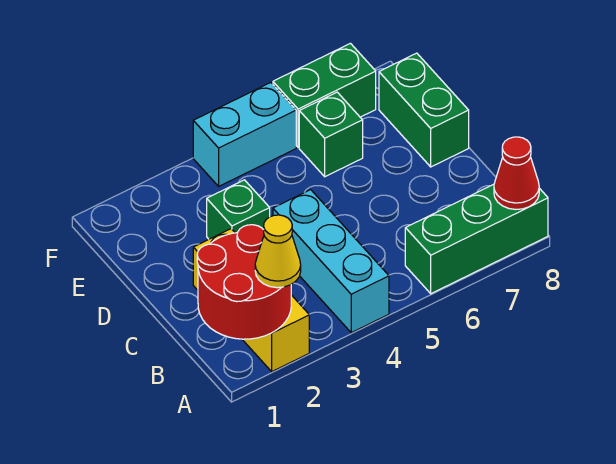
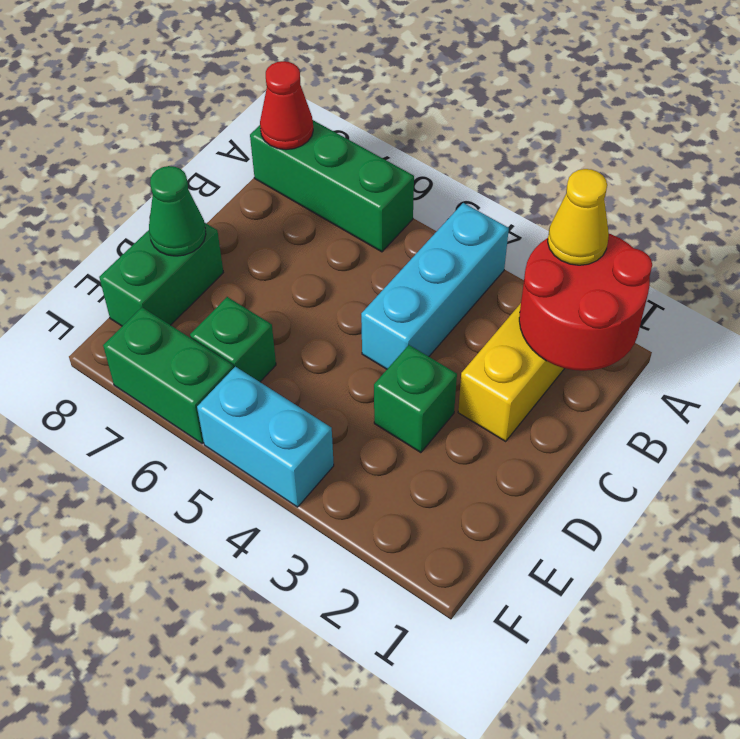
none -> green cone D8 level 2

